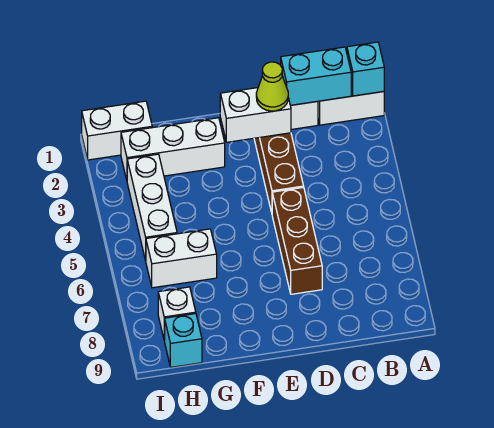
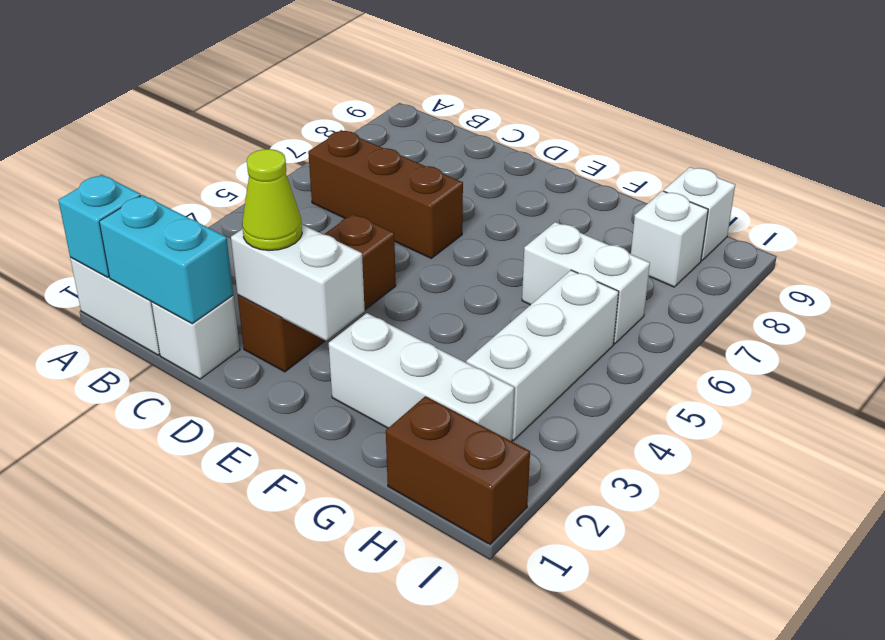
brown brick D5:D7 level 1 -> brown brick B6:D6 level 1
white brick H1:I1 level 1 -> brown brick H1:I1 level 1
cyan brick H9 level 1 -> white brick H9 level 1

